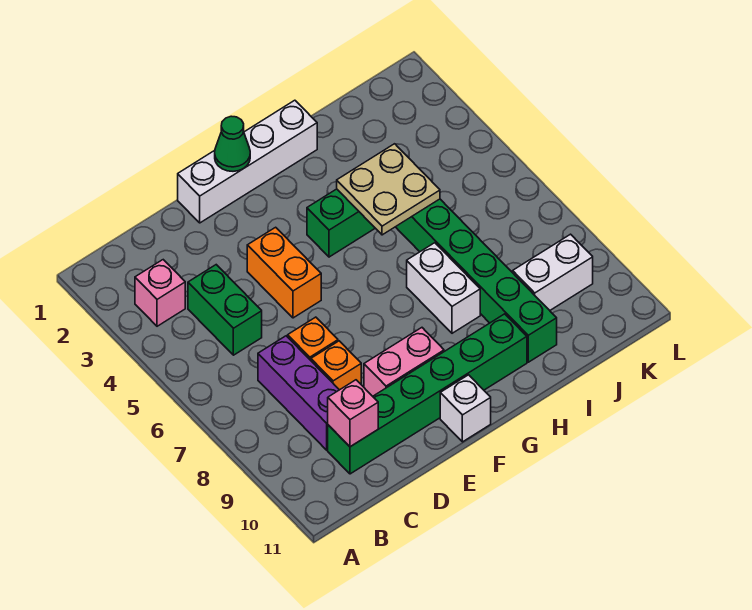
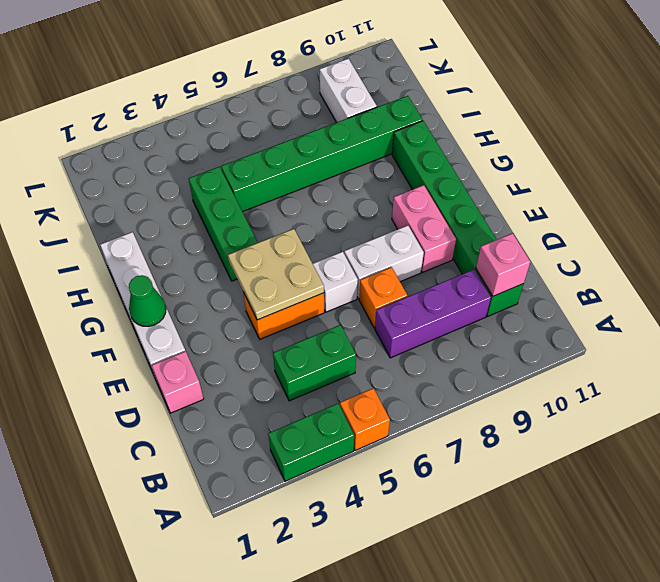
none -> green brick A3:A4 level 1
pink brick B3 level 1 -> pink brick D1 level 1
orange brick D8 level 1 -> orange brick A5 level 1
white brick F11 level 1 -> white brick E6 level 1
tan plate H4:I5 level 2 -> tan plate E4:F5 level 2
white brick H7:H8 level 1 -> white brick E7:E8 level 1

